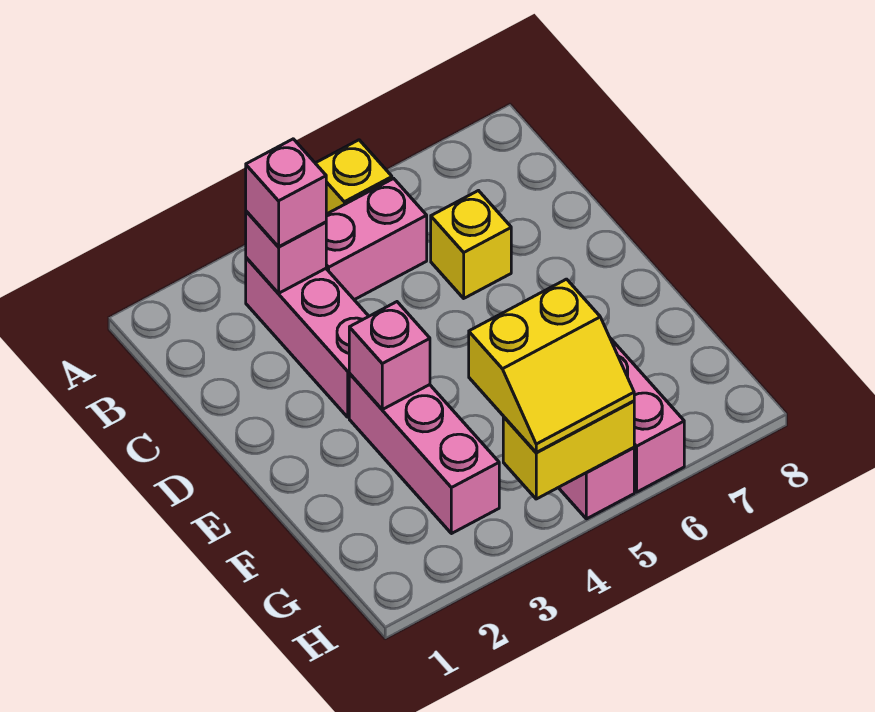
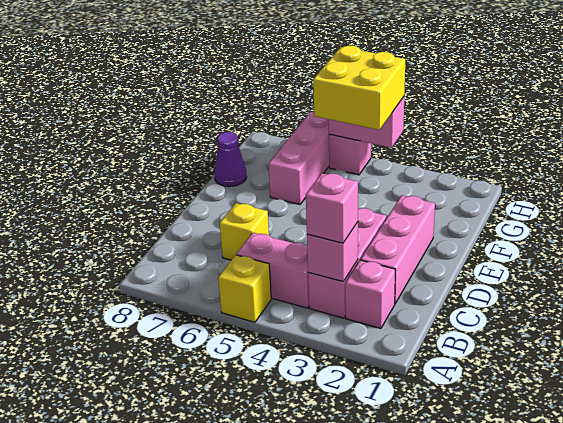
pink brick E3:G3 level 1 -> pink brick C2:E2 level 1
pink brick E3 level 2 -> pink brick B2 level 1
none -> purple cone F8 level 1
yellow slope G4:H5 level 3 top G -> yellow brick G4:H5 level 3
yellow brick H4:H5 level 2 -> pink brick H4:H5 level 2

